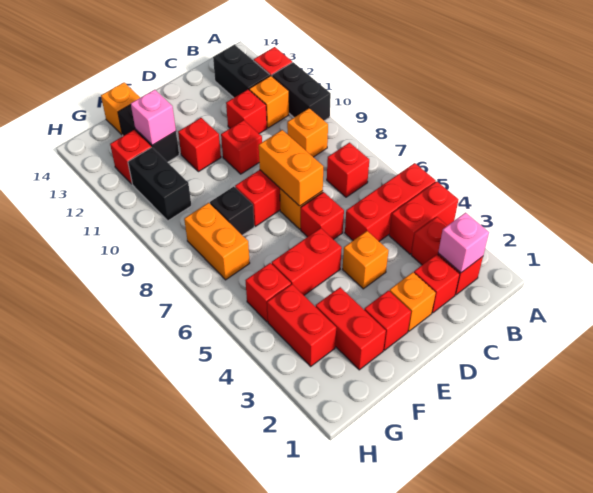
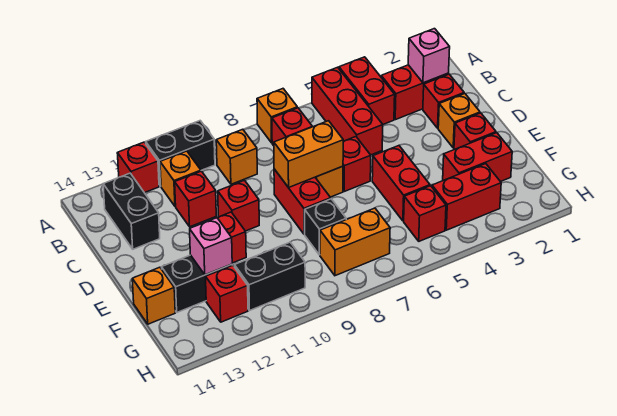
black brick B12:B13 level 1 -> black brick B13:C13 level 1
orange brick D4 level 1 -> orange brick A7 level 1

